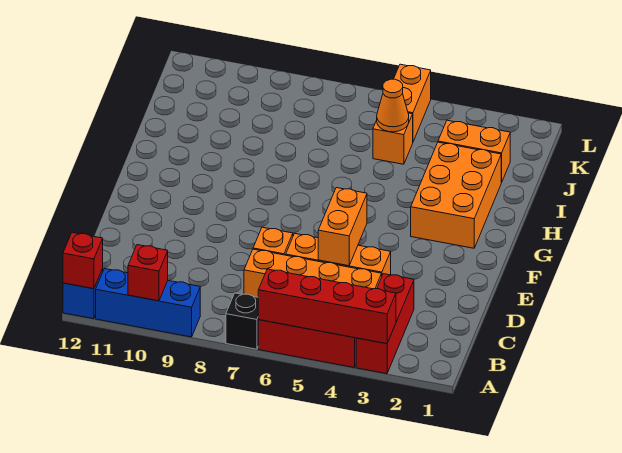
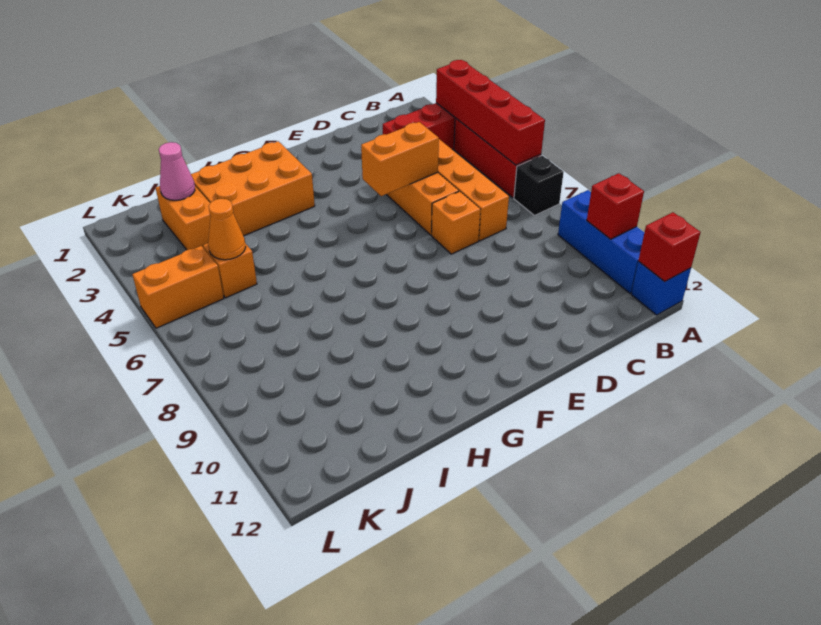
none -> pink cone J2 level 2

